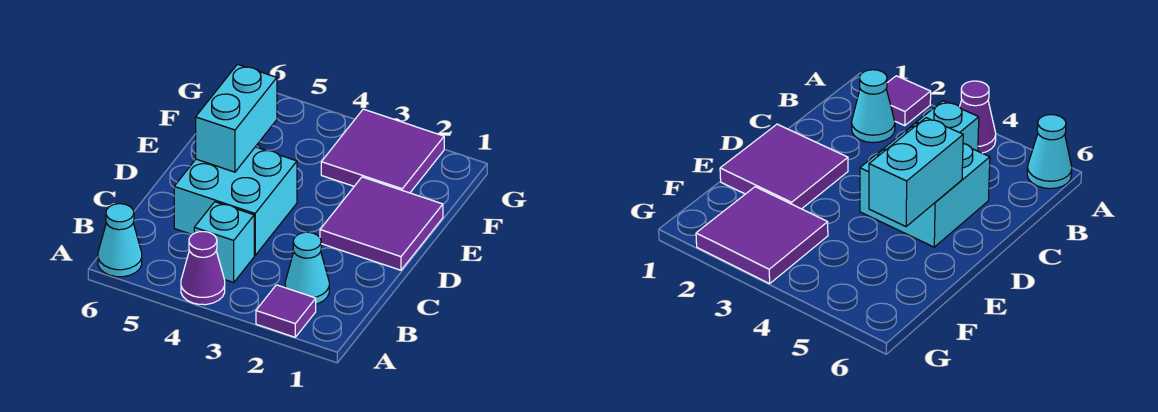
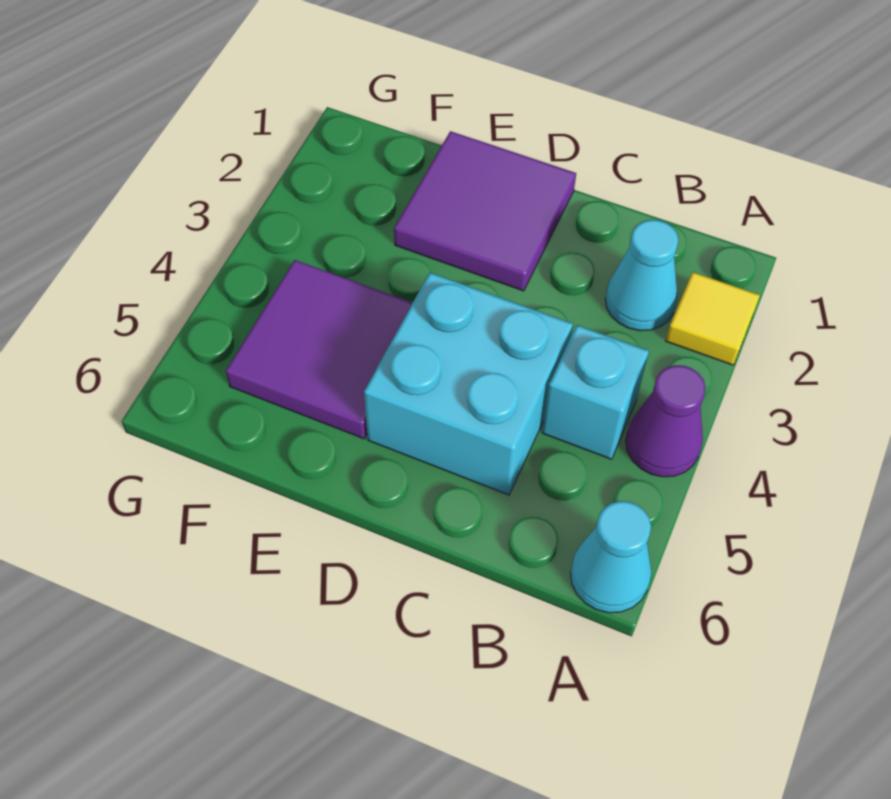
purple tile A2 level 1 -> yellow tile A2 level 1
cyan brick D5:E5 level 2 -> none
purple tile F2:G3 level 1 -> purple tile E4:F5 level 1

